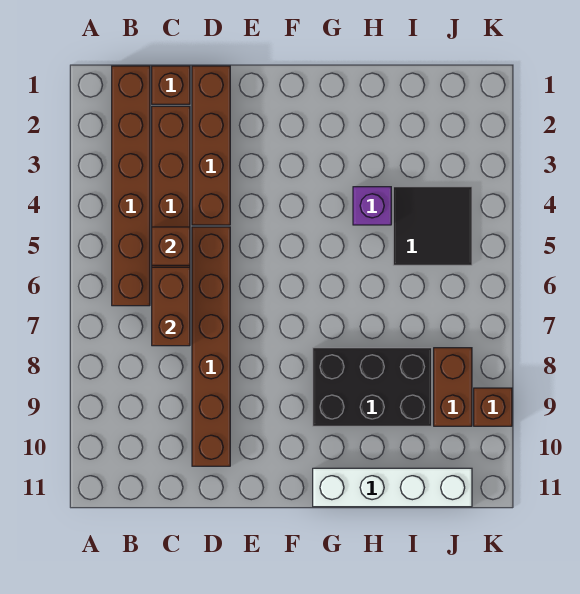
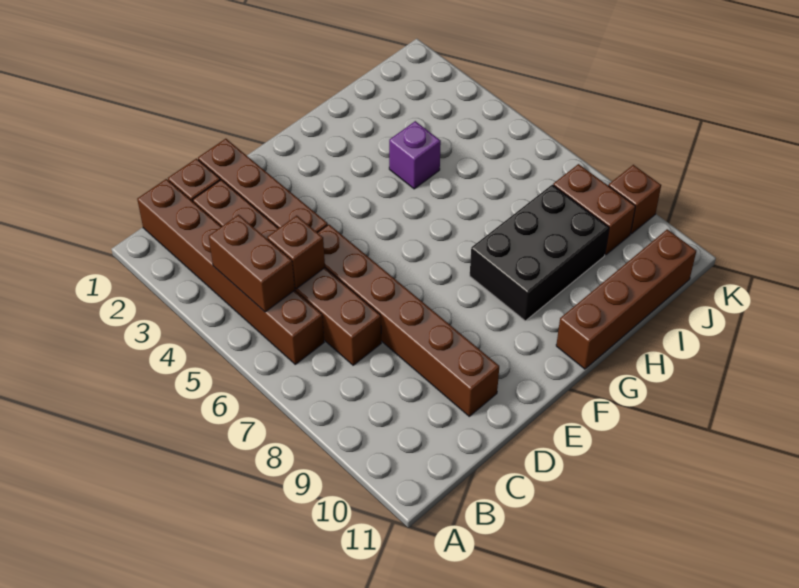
brown brick C6:C7 level 2 -> brown brick B4:B5 level 2
white brick G11:J11 level 1 -> brown brick G11:J11 level 1
black tile I4:J5 level 1 -> none

